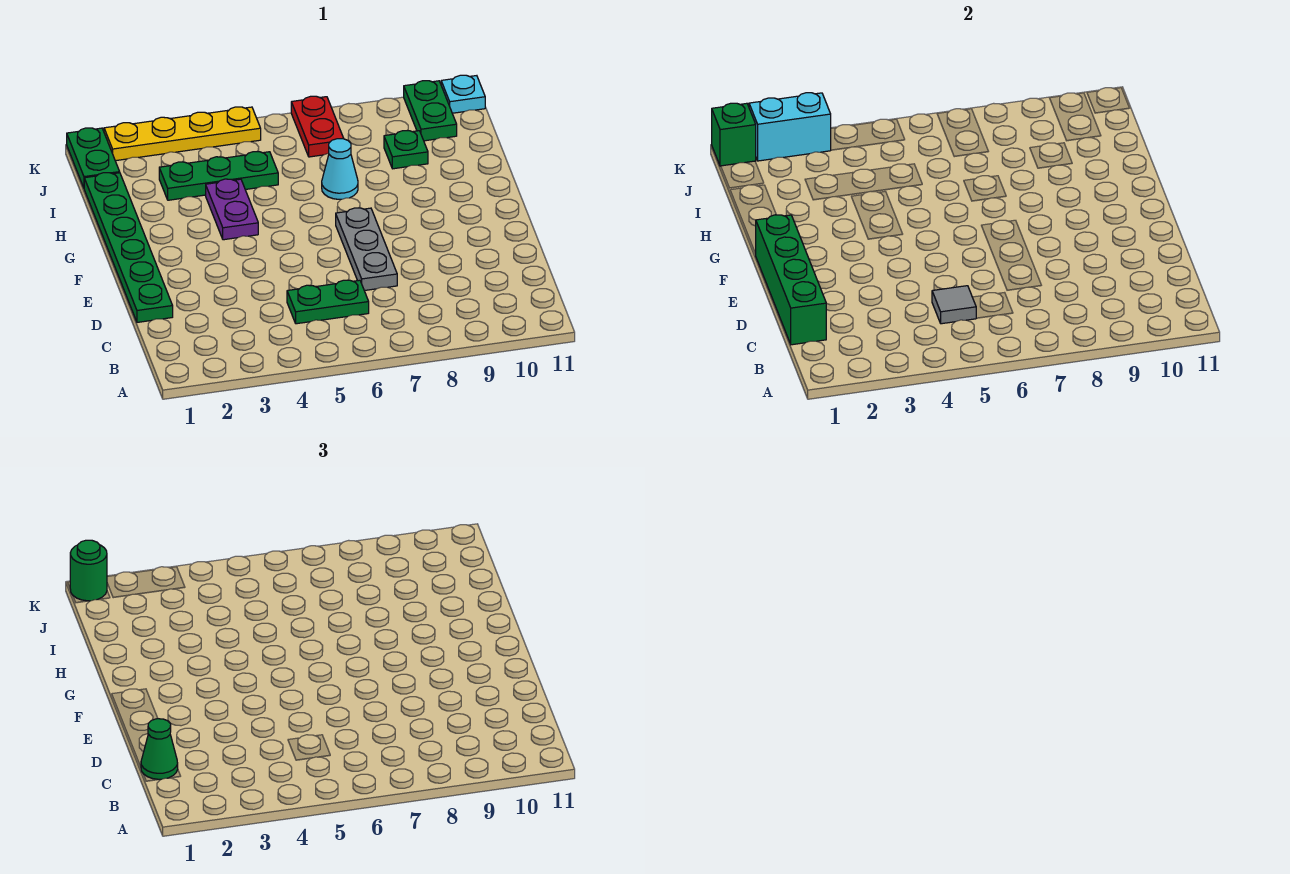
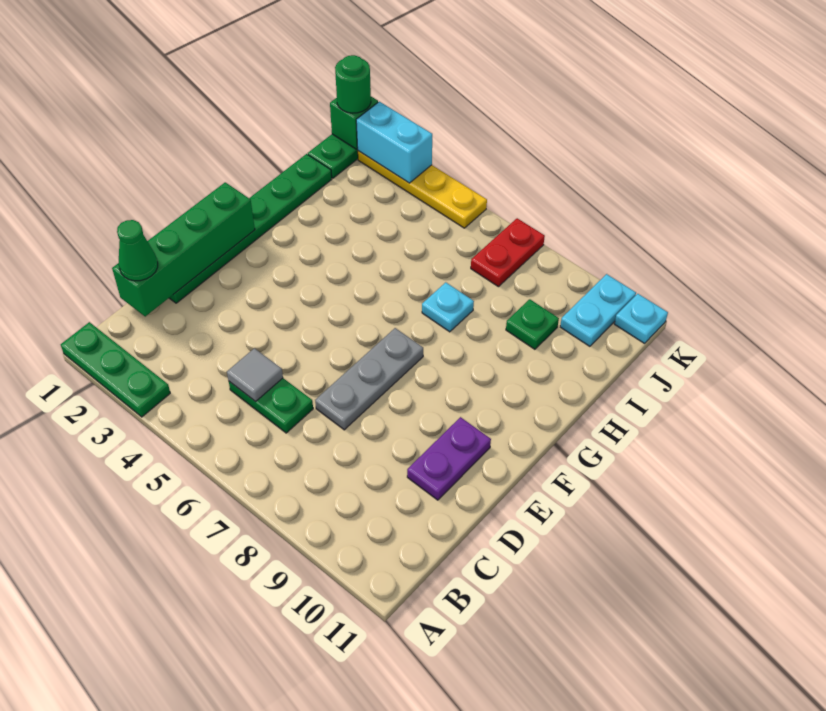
purple plate G4:H4 level 1 -> purple plate D10:E10 level 1
cyan cone H7 level 1 -> cyan plate H7 level 1
green plate I3:I5 level 1 -> green plate A1:A3 level 1
green plate J10:K10 level 1 -> cyan plate J10:K10 level 1

